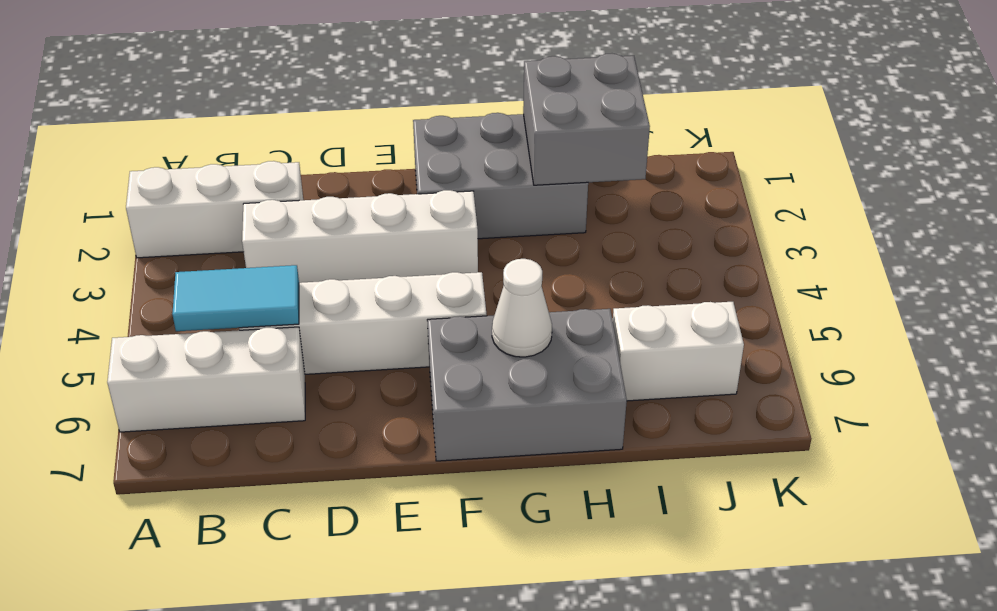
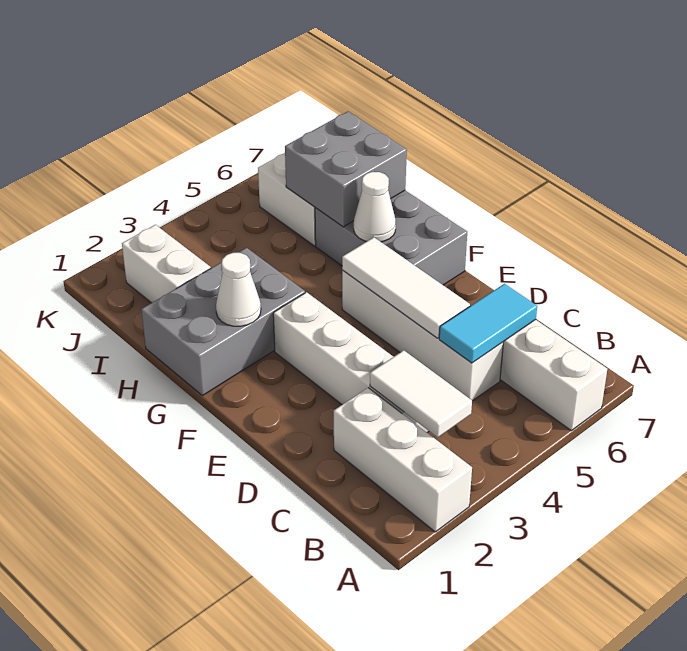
none -> white tile B3:C3 level 2
cyan tile B5:C5 level 2 -> cyan tile C5:C6 level 2
none -> white tile D5:F5 level 2
grey brick F1:H2 level 1 -> grey brick G1:H3 level 1
none -> white cone G2 level 2
grey brick H1:I2 level 2 -> grey brick H6:I7 level 2
none -> white brick I2:J2 level 1

